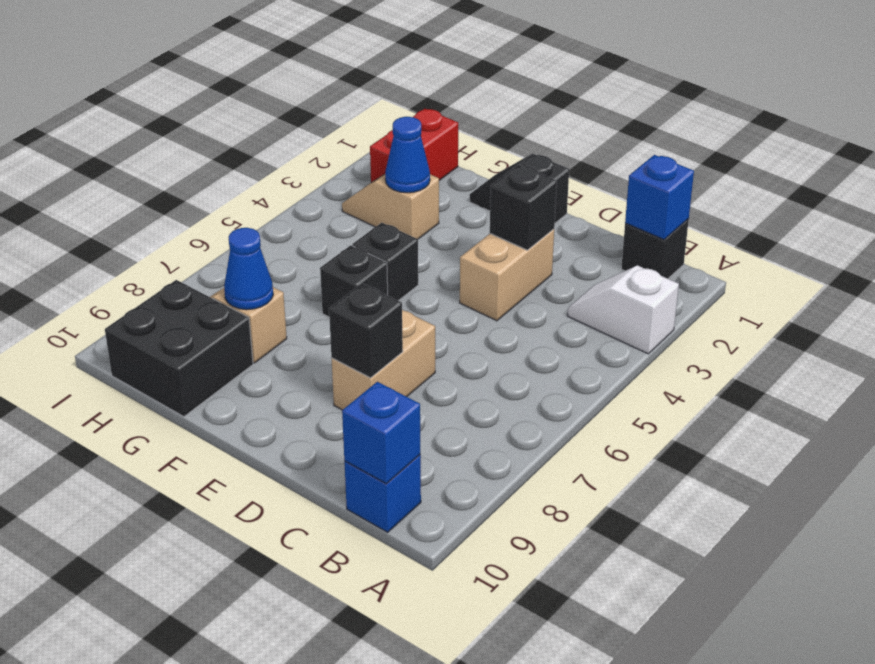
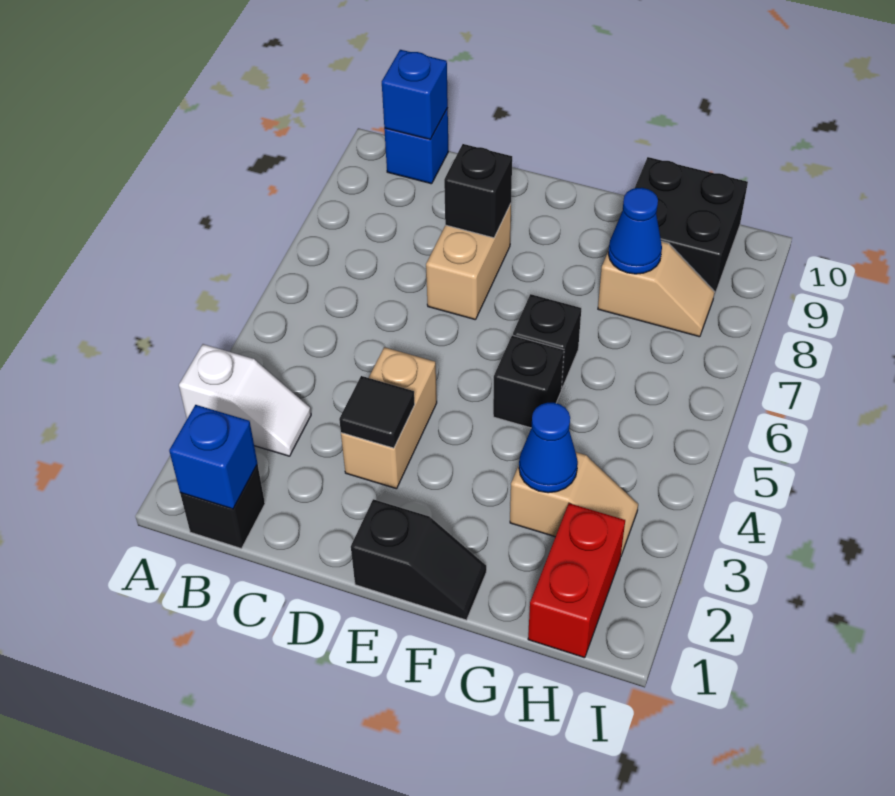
black brick D3 level 2 -> black tile D3 level 2

